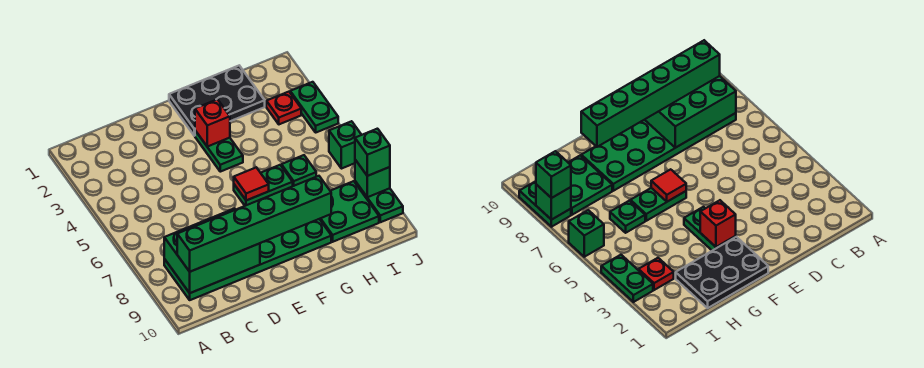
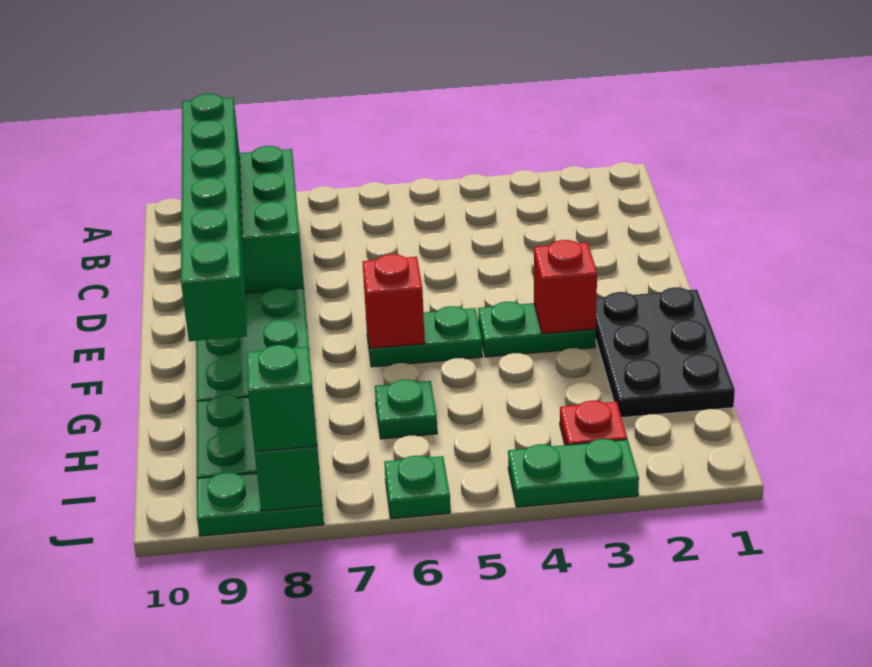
green plate F6:G6 level 1 -> green plate F5:F6 level 1
red tile F6 level 2 -> red brick F6 level 2
green brick J6 level 1 -> green plate J6 level 1

